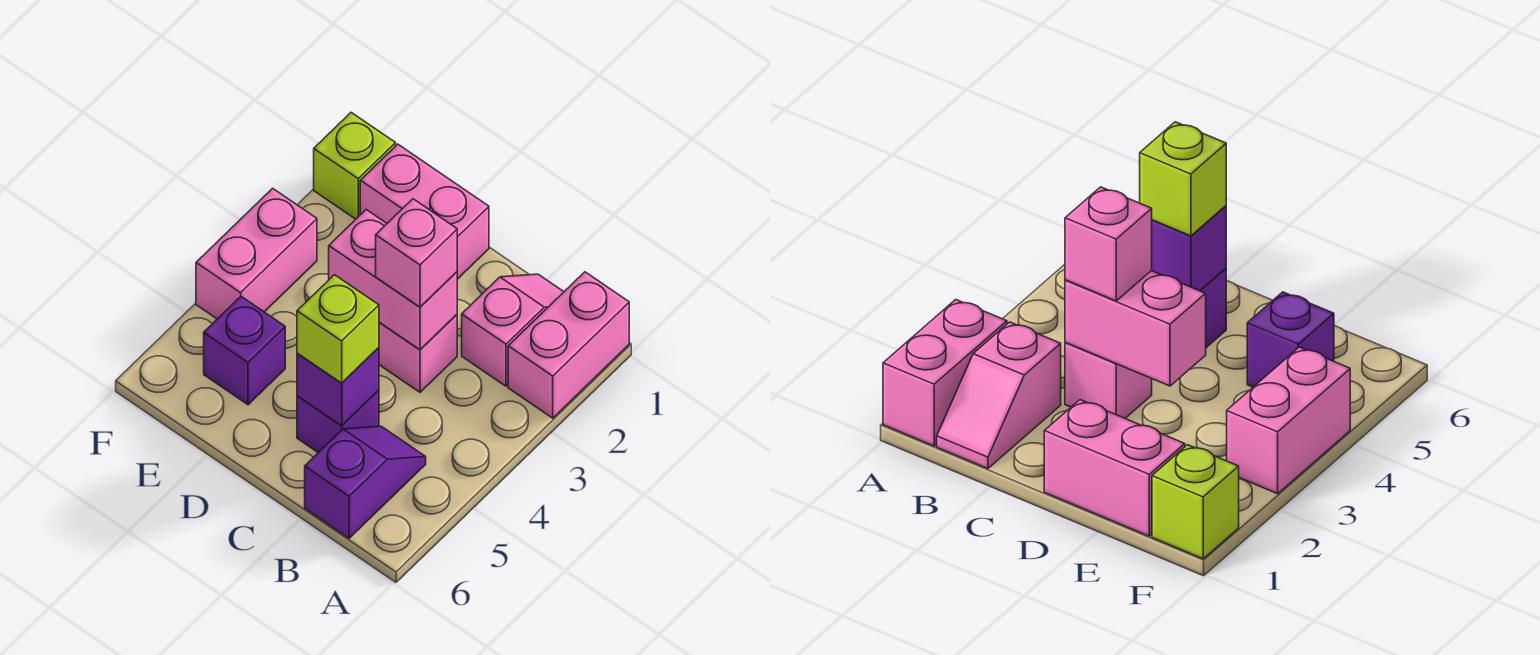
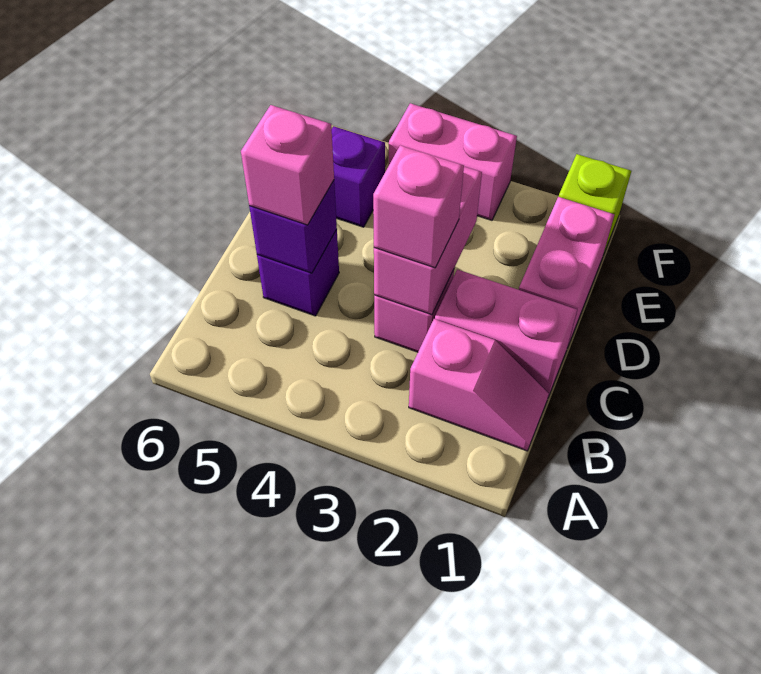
pink brick A1:A2 level 1 -> pink brick C1:C2 level 1
purple slope B5:B6 level 1 top 6 -> none
lime brick C5 level 3 -> pink brick C5 level 3

